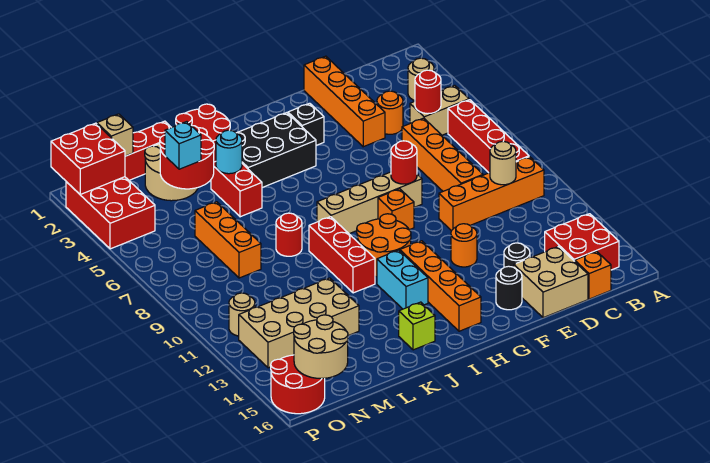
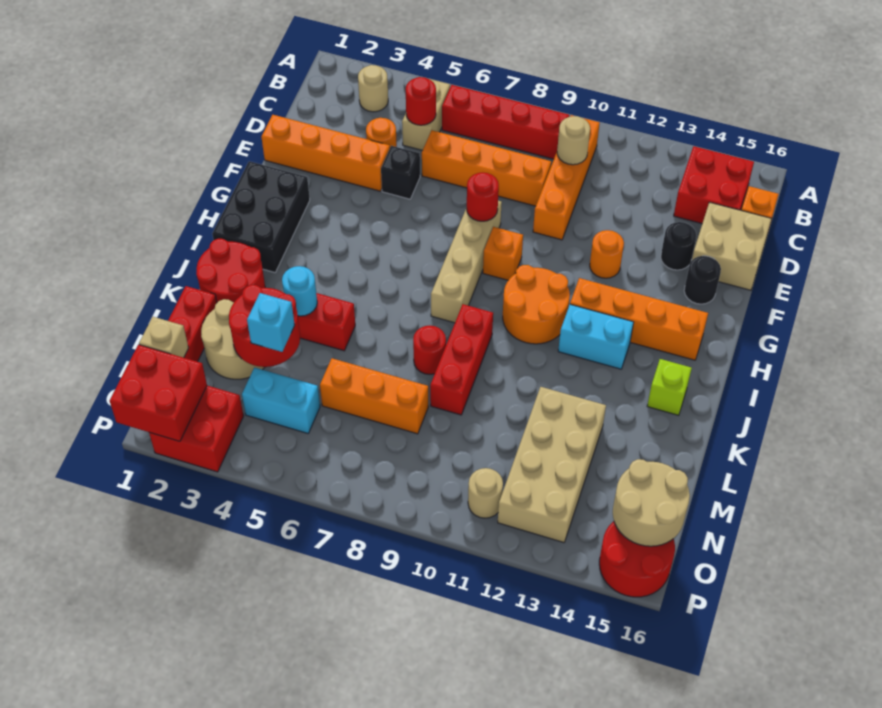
black brick G3 level 1 -> black brick E5 level 1
black brick H3:J4 level 1 -> black brick G1:I2 level 1
red brick J9:J11 level 1 -> red brick J9:L9 level 1
none -> cyan brick N4:N5 level 1
red brick O2:P4 level 1 -> red brick O2:P3 level 1

